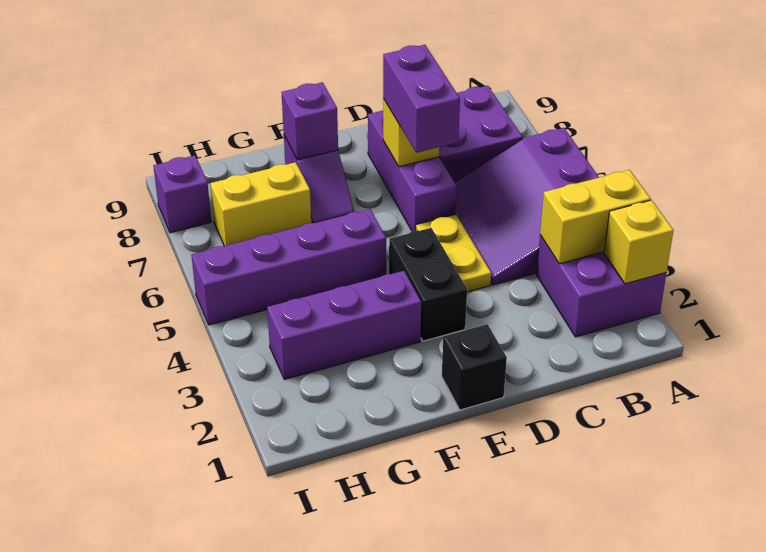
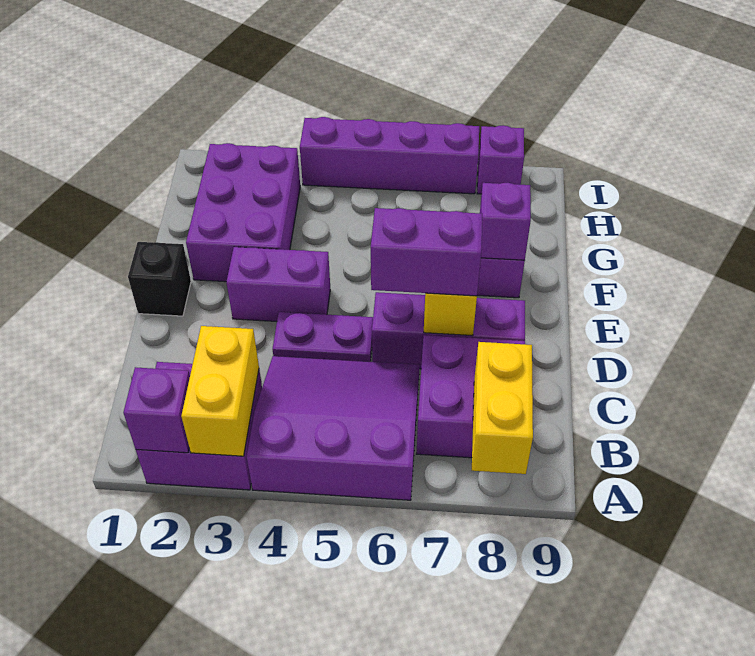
yellow brick A2 level 2 -> purple brick A2 level 2
yellow plate D4:D5 level 1 -> purple plate D4:D5 level 1
black brick E3:E4 level 1 -> purple brick E3:E4 level 1
purple brick F3:H3 level 1 -> purple brick F2:H3 level 1
purple brick F5:I5 level 1 -> purple brick I4:I7 level 1
yellow brick G7:H7 level 1 -> yellow brick A8:B8 level 2

